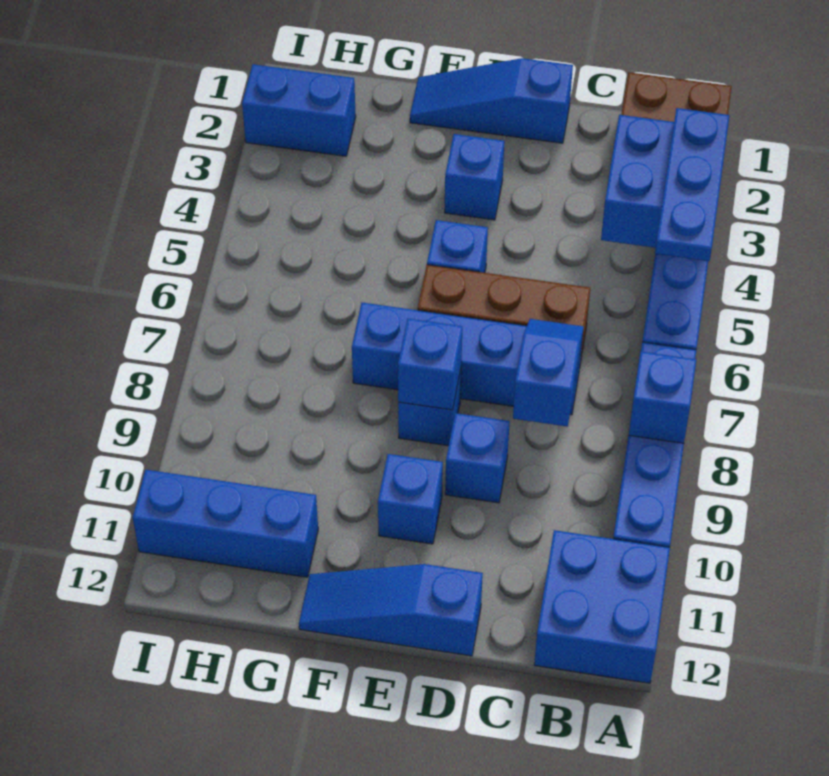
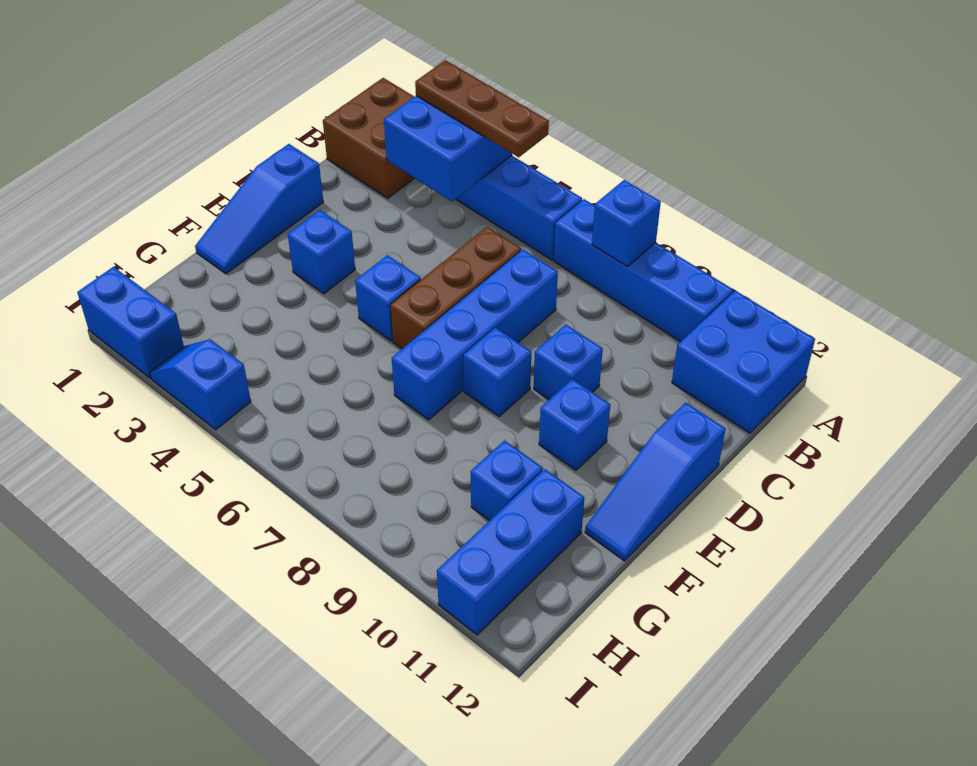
blue plate A3:A5 level 3 -> brown plate A3:A5 level 3
blue slope C7:C8 level 2 top 8 -> blue slope I3:I4 level 1 top 4
blue brick E8 level 2 -> blue brick G10 level 1
blue brick H2:I2 level 1 -> blue brick I1:I2 level 1

